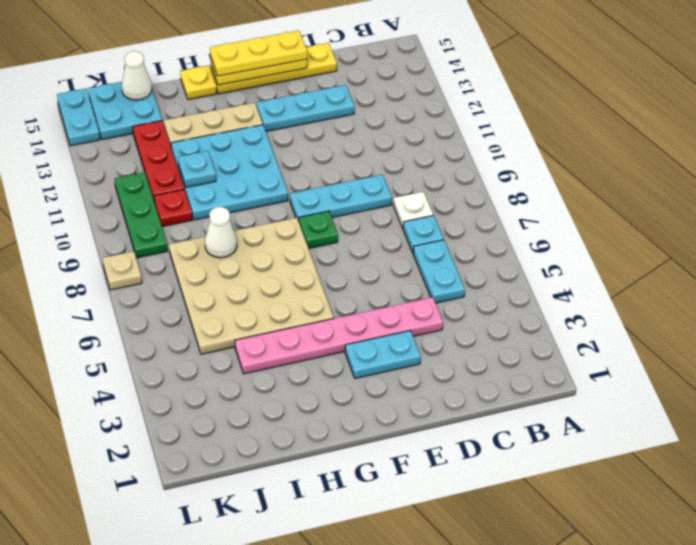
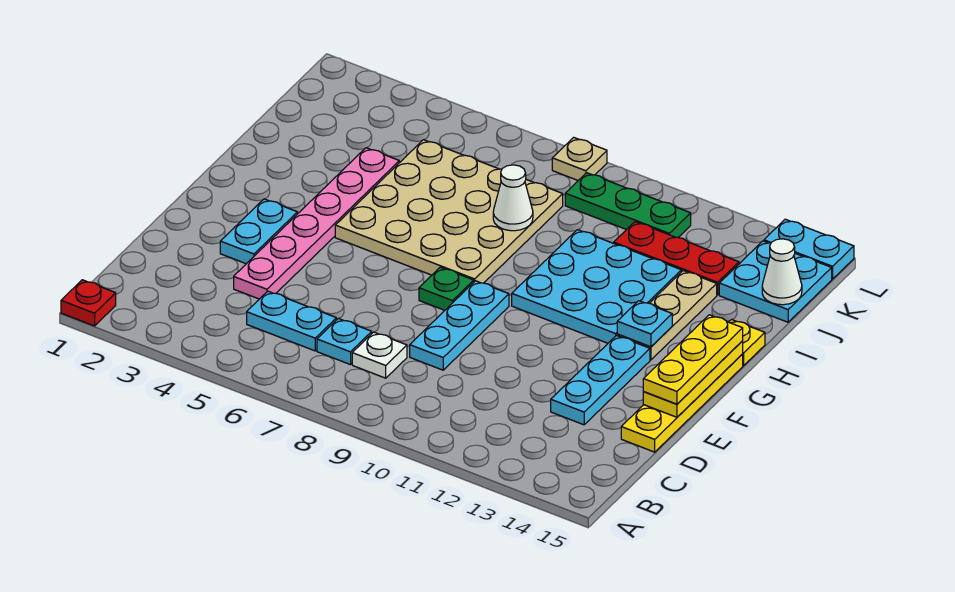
cyan plate I11 level 2 -> cyan plate G13 level 2
red plate J10 level 1 -> red plate A1 level 1

